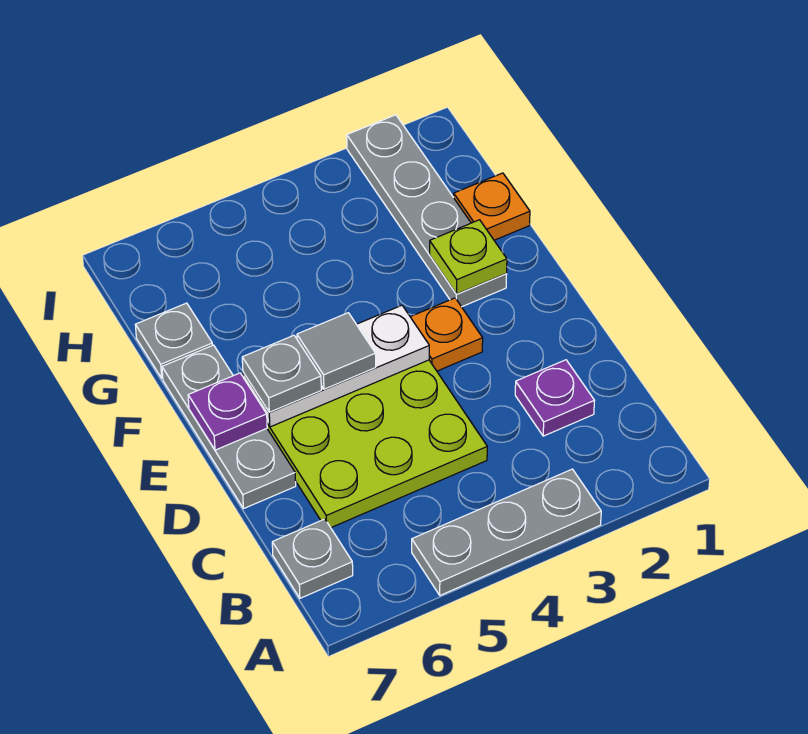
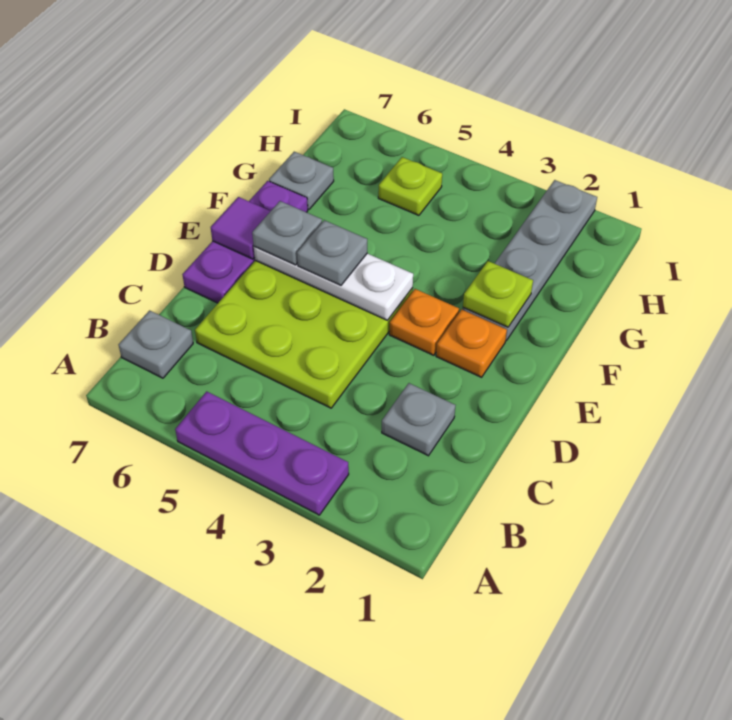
grey plate A3:A5 level 1 -> purple plate A3:A5 level 1
purple plate C2 level 1 -> grey plate C2 level 1
grey plate D7:F7 level 1 -> purple plate D7:F7 level 1
grey tile E5 level 3 -> grey plate E5 level 3
purple plate E7 level 2 -> purple tile E7 level 2
orange plate G1 level 1 -> orange plate E2 level 1
none -> lime plate H5 level 1

